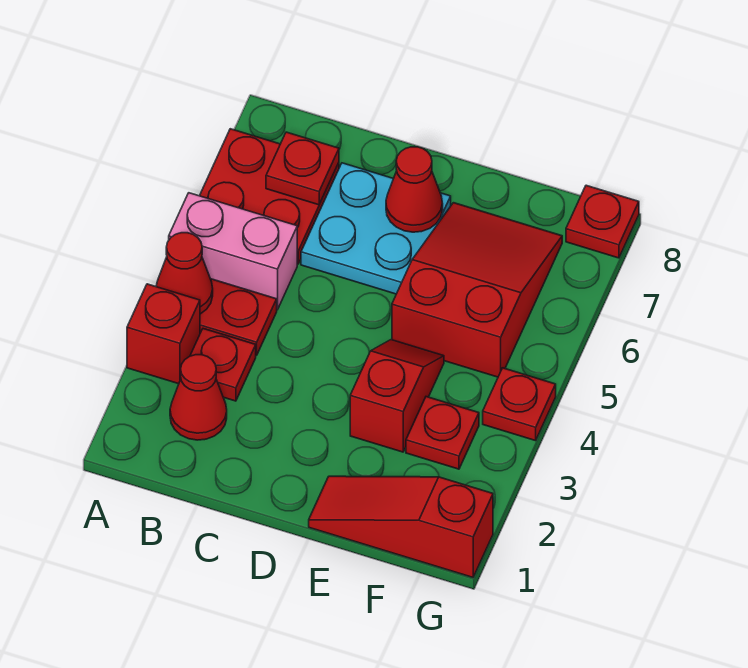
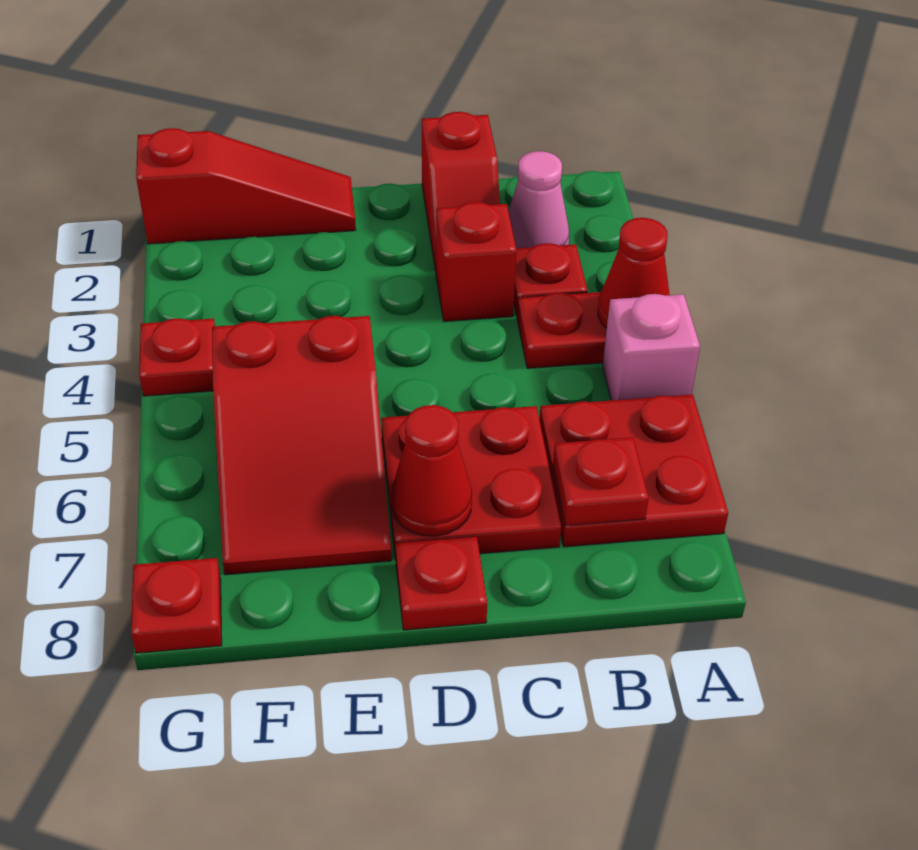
red brick A3 level 1 -> red brick C3 level 1
pink brick A5:B5 level 1 -> pink brick A5 level 1
red cone B2 level 1 -> pink cone B2 level 1
cyan plate C6:D7 level 1 -> red plate C6:D7 level 1
red slope E3:E4 level 1 top 3 -> red slope C1:C2 level 1 top 1
red plate F3 level 1 -> red plate D8 level 1

